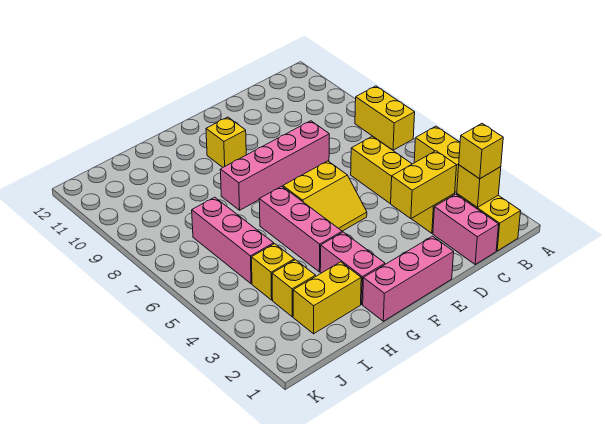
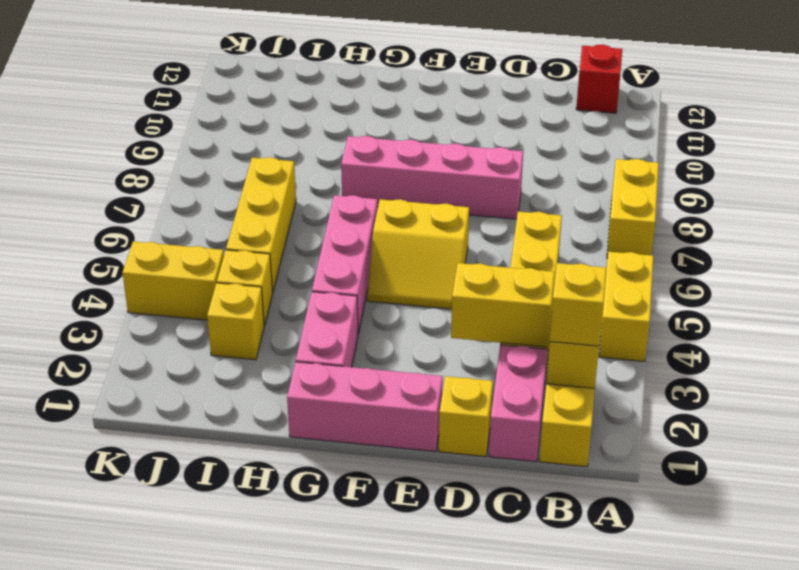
none -> red brick B12 level 1
yellow brick F10 level 1 -> yellow brick D1 level 1
yellow brick H2:I2 level 1 -> yellow brick J4:K4 level 1
pink brick I5:I7 level 1 -> yellow brick I5:I7 level 1

